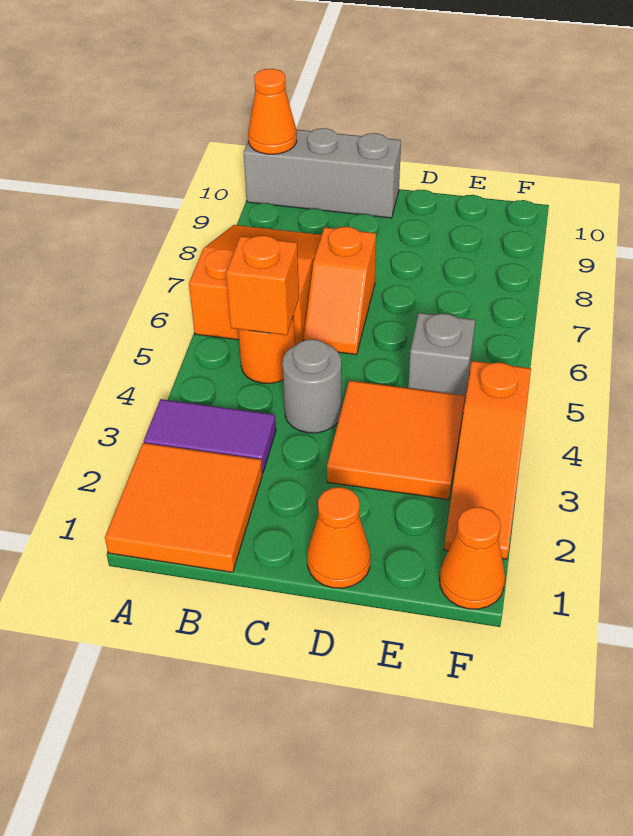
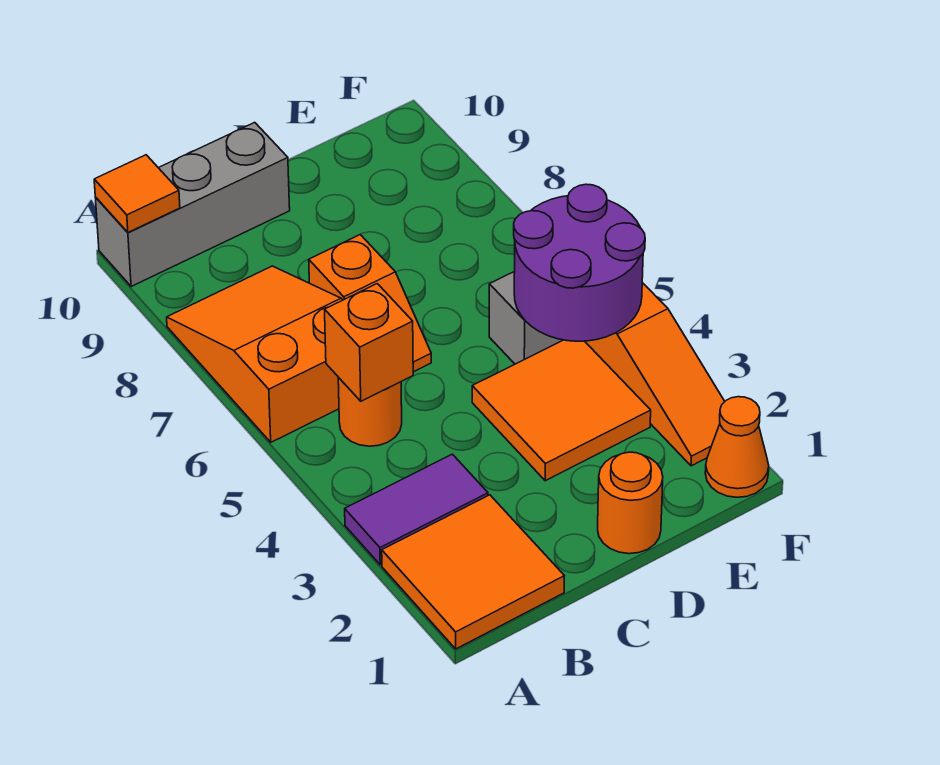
orange cone A10 level 2 -> orange tile A10 level 2
grey round brick C4 level 1 -> none
orange cone D1 level 1 -> orange round brick D1 level 1
none -> purple round brick E4:F5 level 2

